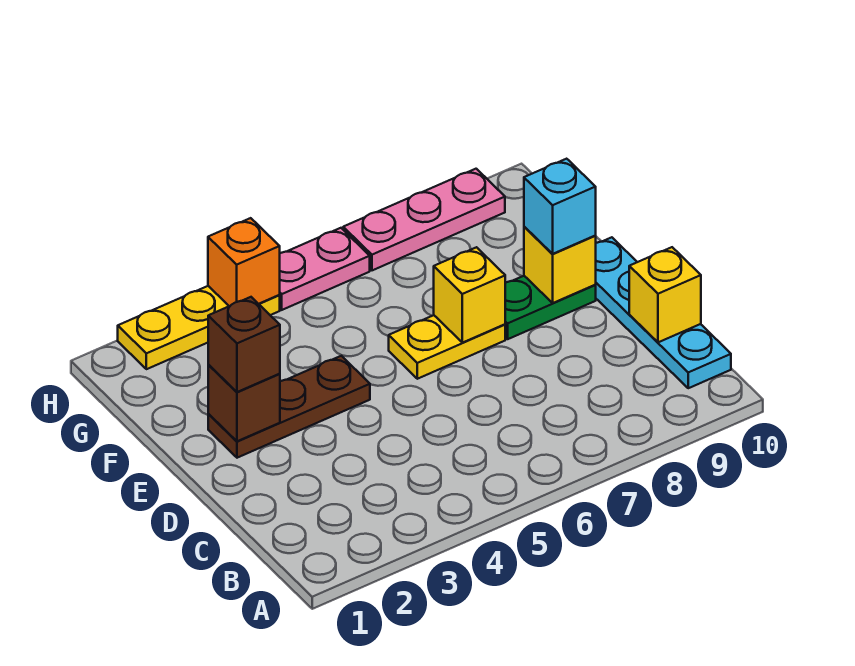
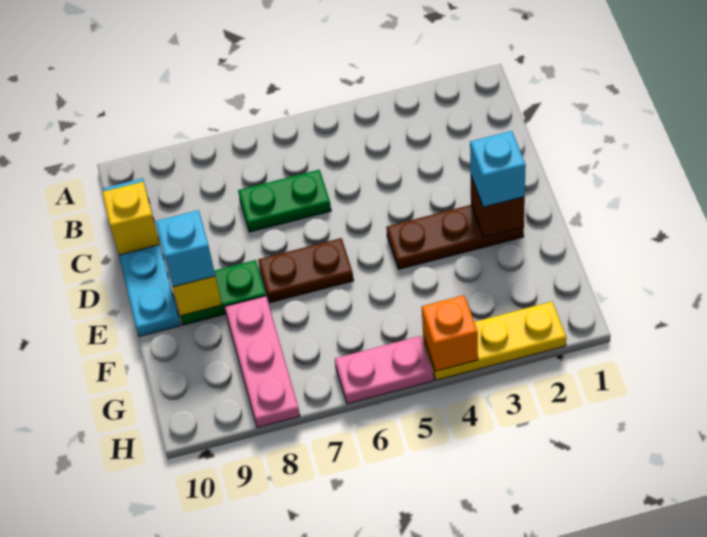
none -> green plate C6:C7 level 1
brown brick E2 level 3 -> cyan brick E2 level 3
yellow plate E6:E7 level 1 -> brown plate E6:E7 level 1
yellow brick E7 level 2 -> none
pink plate H7:H9 level 1 -> pink plate F8:H8 level 1

